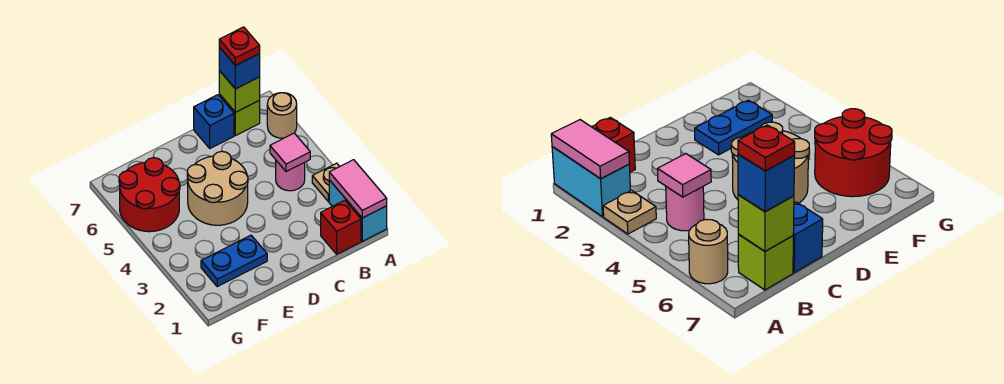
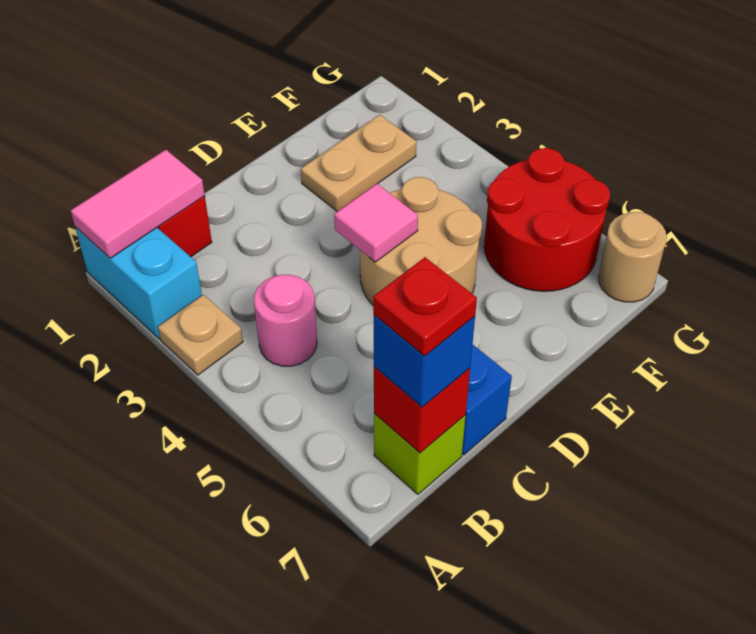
pink tile A1:A2 level 2 -> pink tile A1:B1 level 2
tan round brick A6 level 1 -> tan round brick G7 level 1
pink tile B4 level 2 -> pink tile D4 level 2
lime brick B7 level 2 -> red brick B7 level 2
blue plate E2:F2 level 1 -> tan plate E2:F2 level 1

